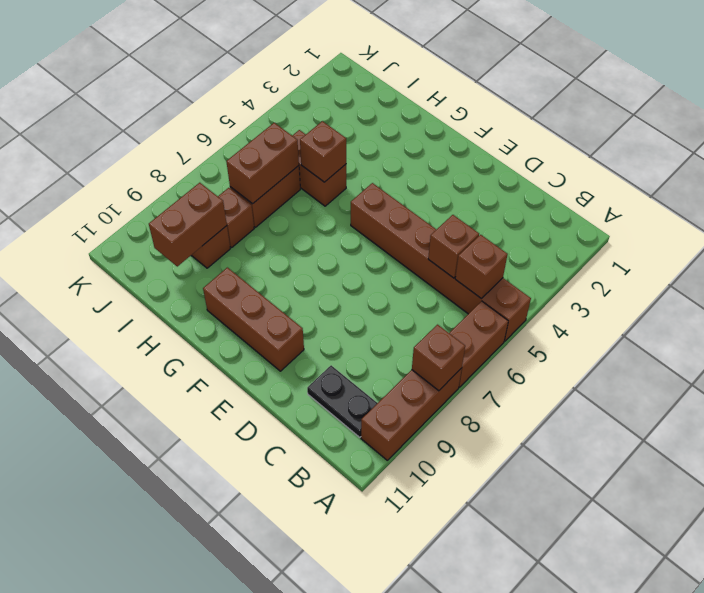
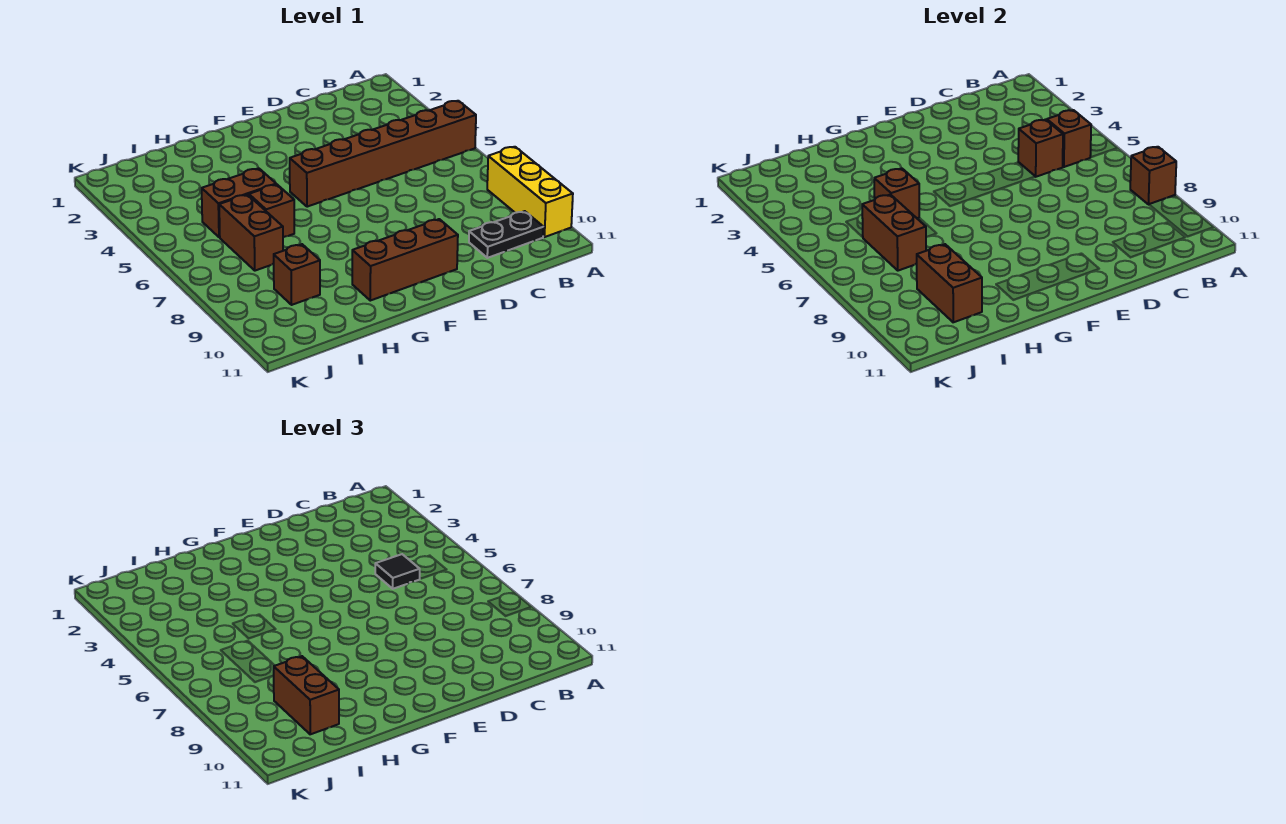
brown brick A6:A7 level 1 -> brown brick I9:I10 level 3
brown brick A8:A10 level 1 -> yellow brick A8:A10 level 1
none -> black tile C5 level 3
brown brick I8 level 1 -> brown brick H6 level 1

